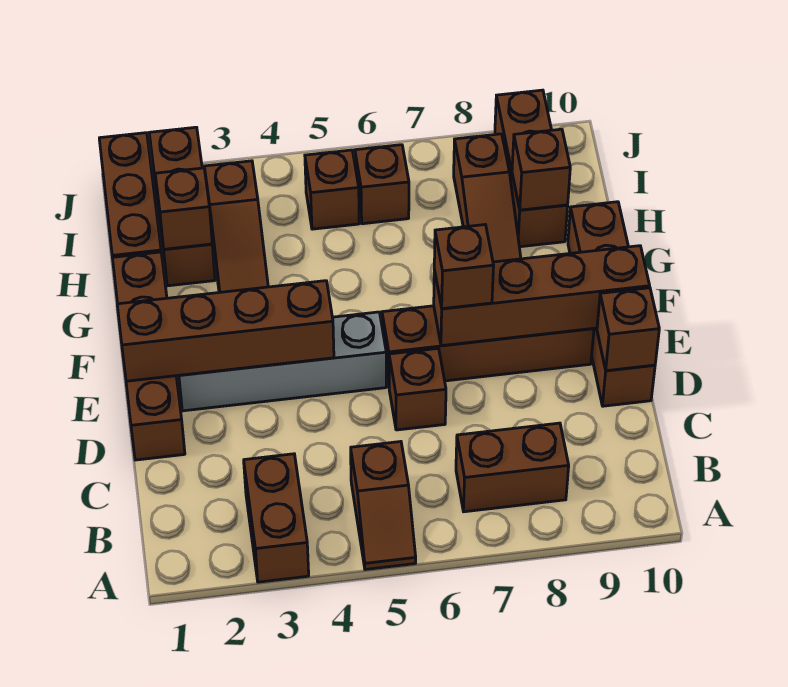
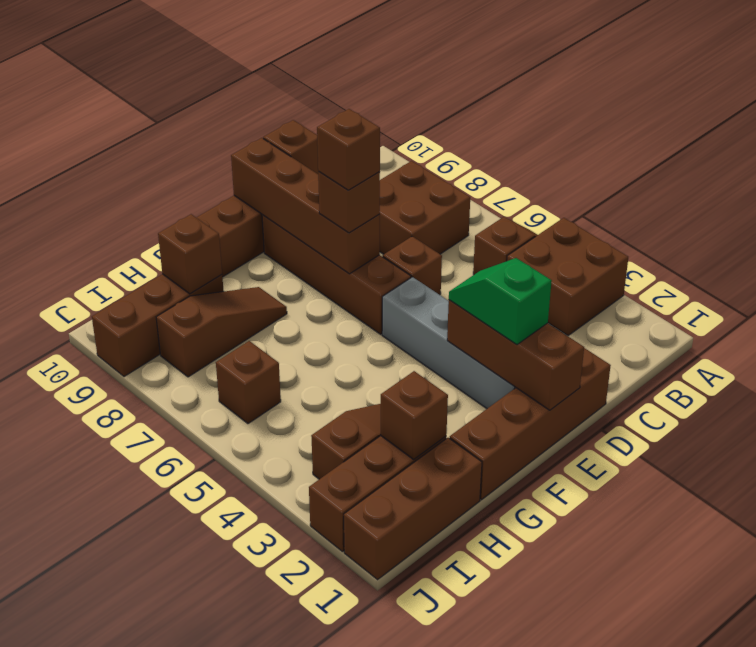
brown brick A3:B3 level 1 -> brown brick A3:B4 level 1
brown brick B7:B8 level 1 -> brown brick B7:C8 level 1
brown brick E1:E4 level 2 -> brown brick E1:E3 level 2
none -> green slope E2:E3 level 3 top 2
brown brick I5 level 1 -> brown brick E7 level 4

